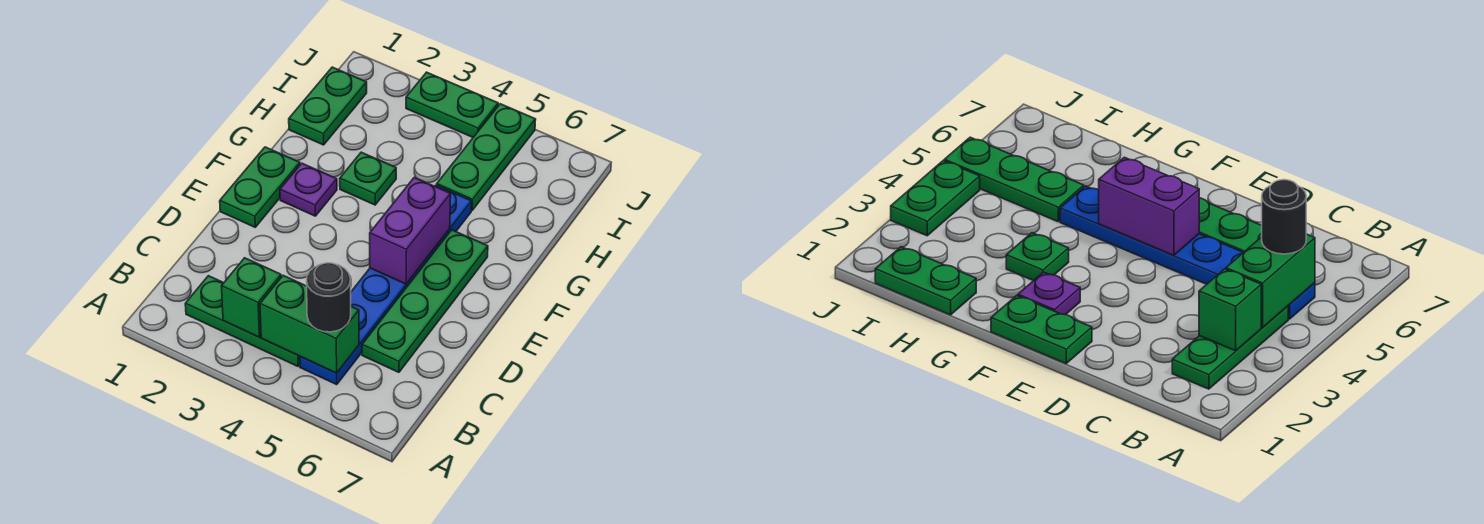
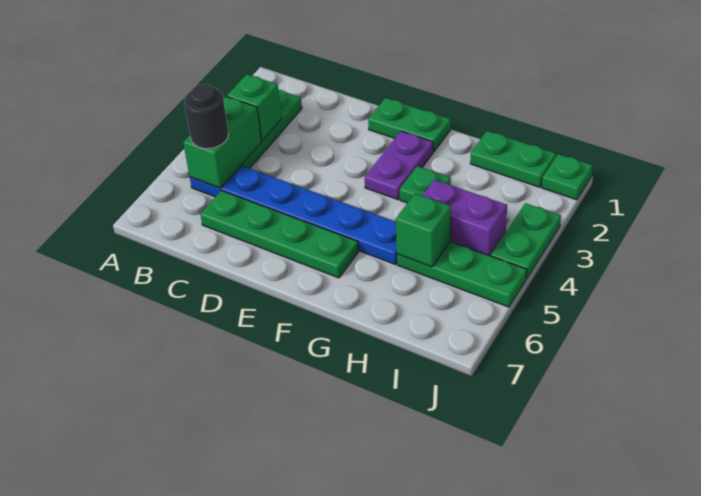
purple brick E5:F5 level 2 -> purple brick H4:I4 level 1
purple plate F2 level 1 -> purple plate F2:F3 level 1
none -> green brick H5 level 2
none -> green plate J1 level 1

